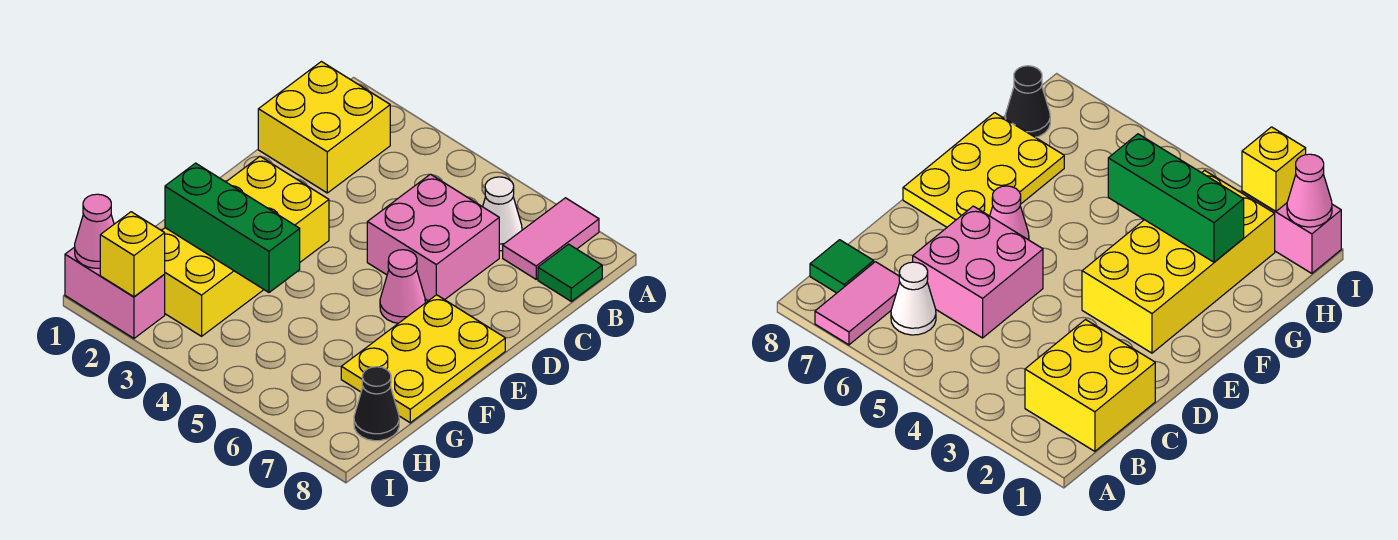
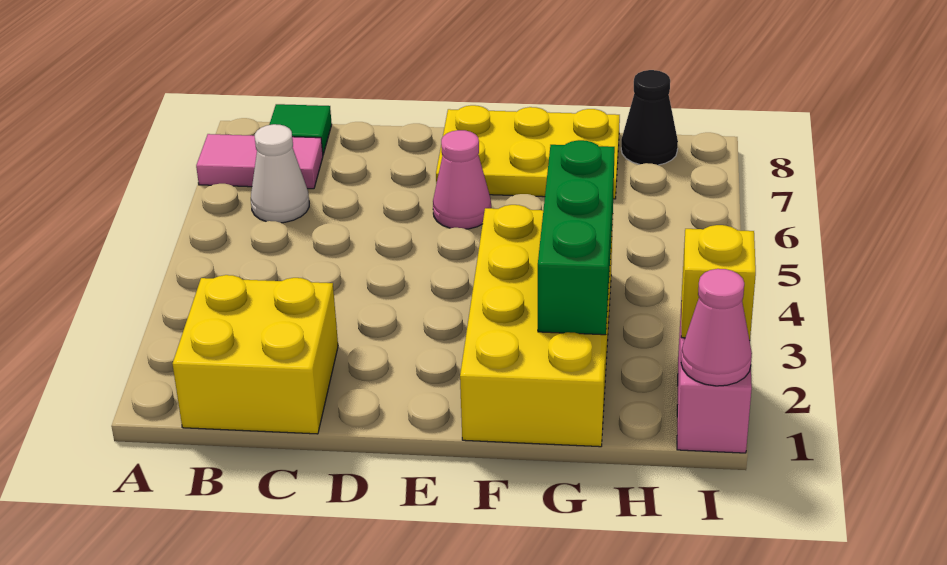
pink brick C5:D6 level 1 -> none
yellow brick E2:H3 level 1 -> yellow brick F1:G4 level 1

